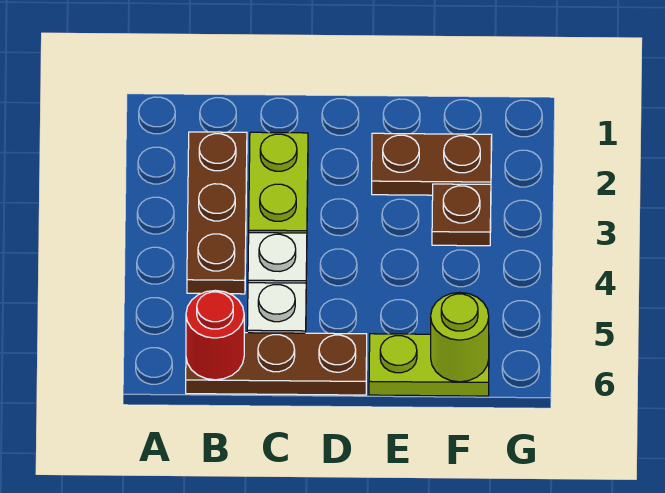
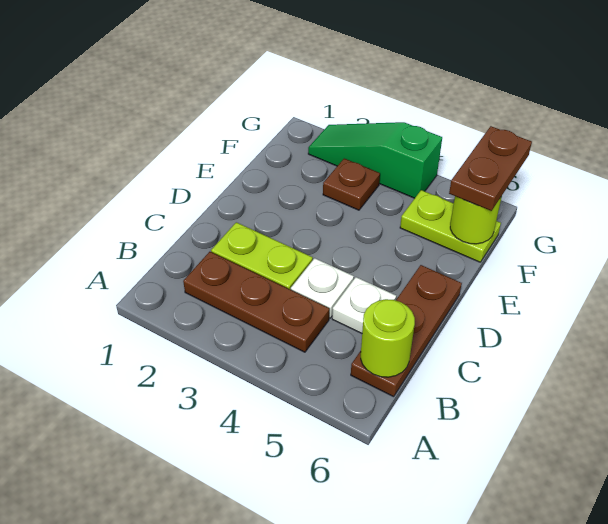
red round brick B6 level 2 -> lime round brick B6 level 2
brown plate E2:F2 level 1 -> brown plate F6:G6 level 3
lime plate E6:F6 level 1 -> lime plate F5:F6 level 1
none -> green slope G2:G4 level 1 top 4

